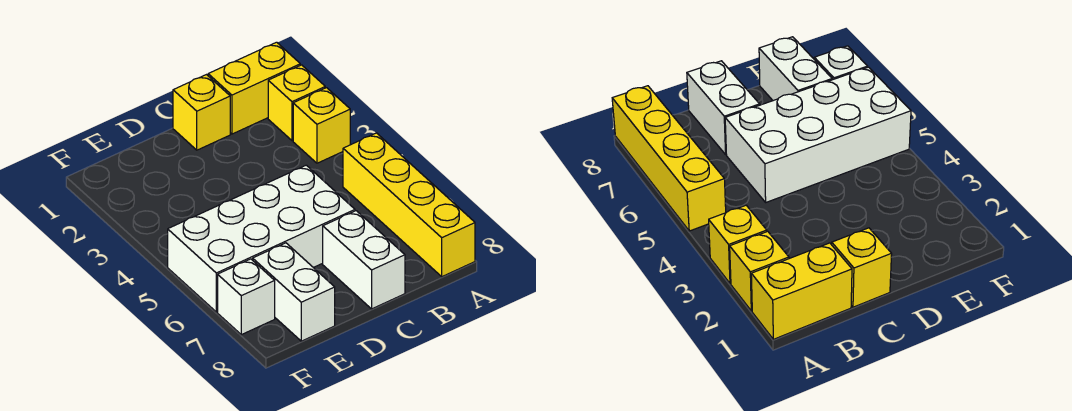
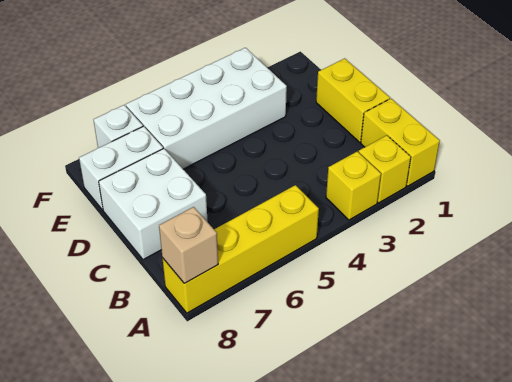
none -> tan brick A8 level 2
yellow brick C1 level 1 -> yellow brick C1:D1 level 1
white brick C5:F6 level 1 -> white brick E3:F6 level 1
white brick C7:C8 level 1 -> white brick C7:D8 level 1

